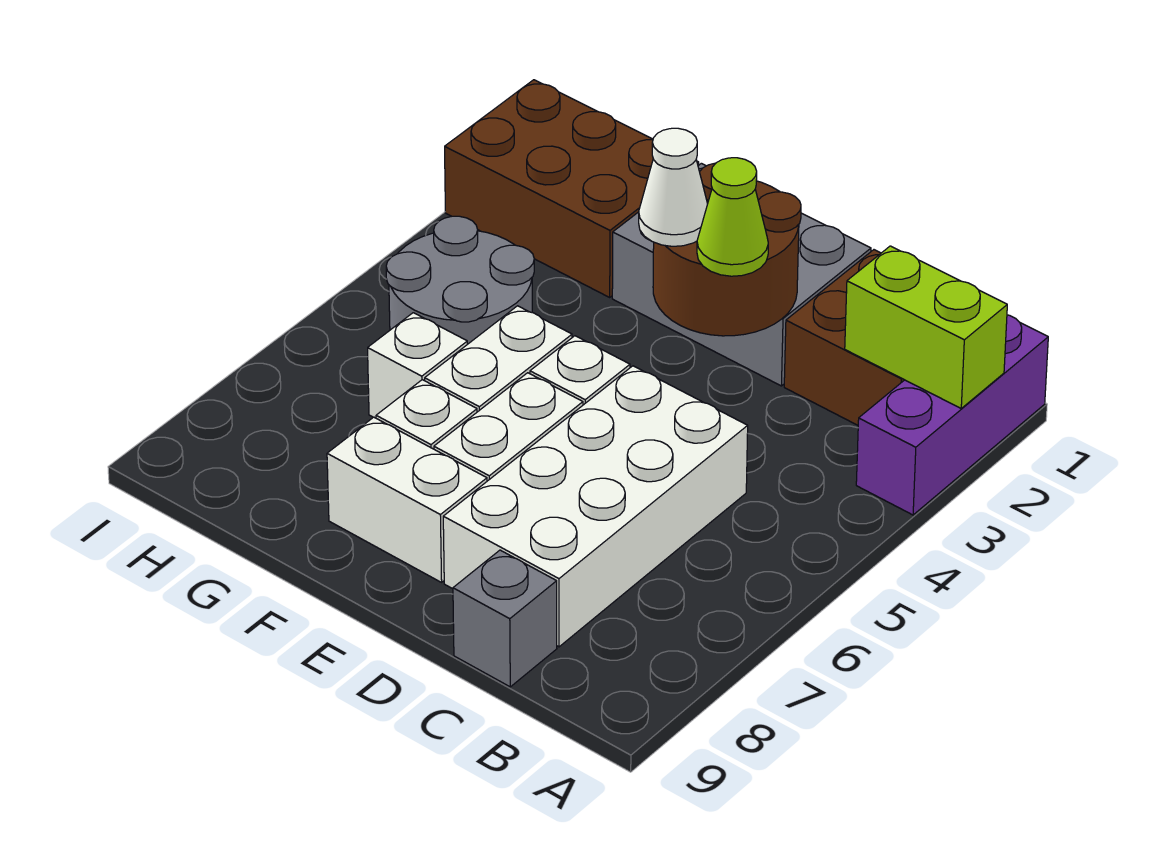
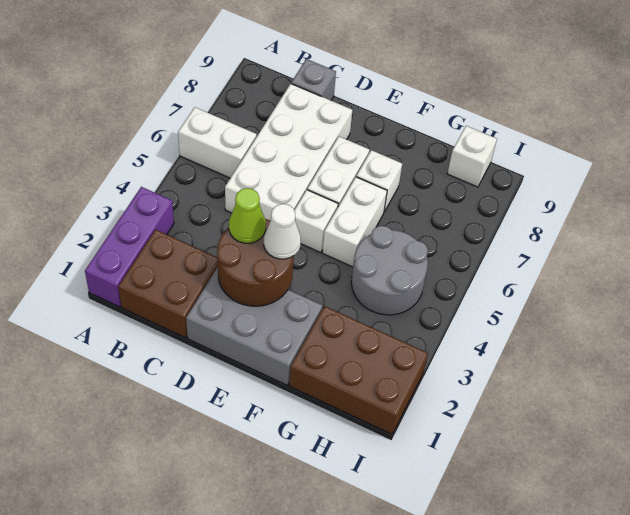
lime brick A2:B2 level 2 -> none
white brick E8:F8 level 1 -> white brick A6:B6 level 1
white brick G6 level 1 -> white brick H9 level 1

